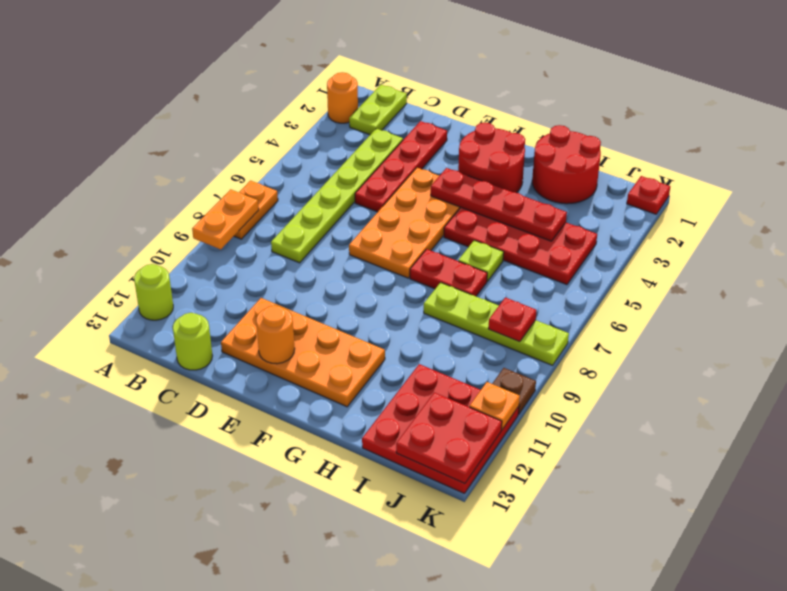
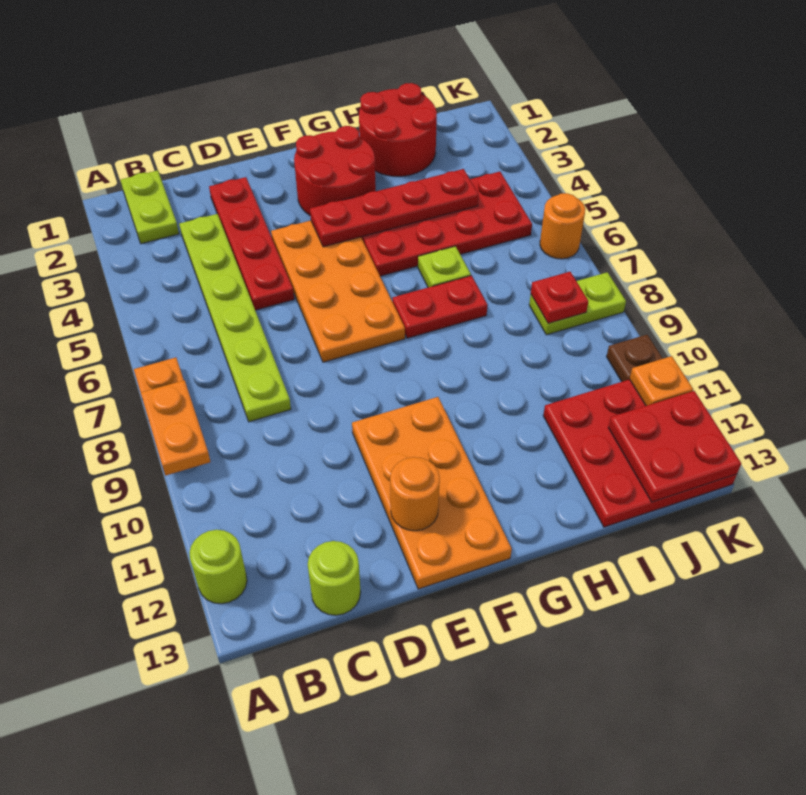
orange round brick A2 level 1 -> orange round brick K6 level 1
orange plate D11:G12 level 1 -> orange plate E10:F13 level 1
lime plate H8:K8 level 1 -> lime plate J8:K8 level 1
red plate K1 level 1 -> none

